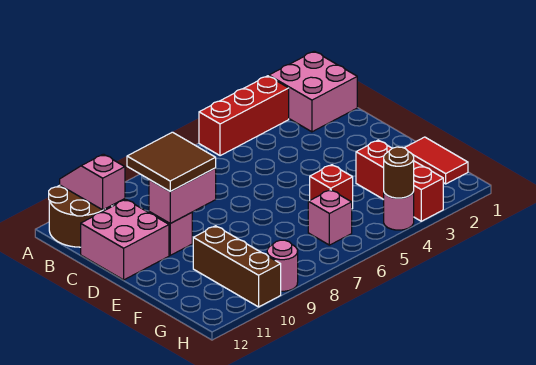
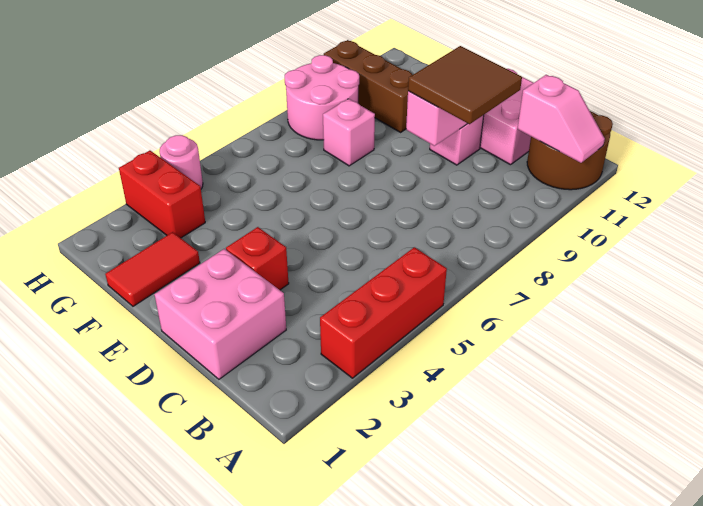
pink brick A1:B2 level 1 -> pink brick C1:D2 level 1
red tile F1:G1 level 1 -> red tile F1:F2 level 1
red brick F3:H3 level 1 -> red brick G3:H3 level 1
red brick F5 level 1 -> red brick D3 level 1
pink brick G6 level 1 -> pink brick F8 level 1
brown round brick H4 level 2 -> none
pink round brick H9 level 1 -> pink round brick G8:H9 level 1

